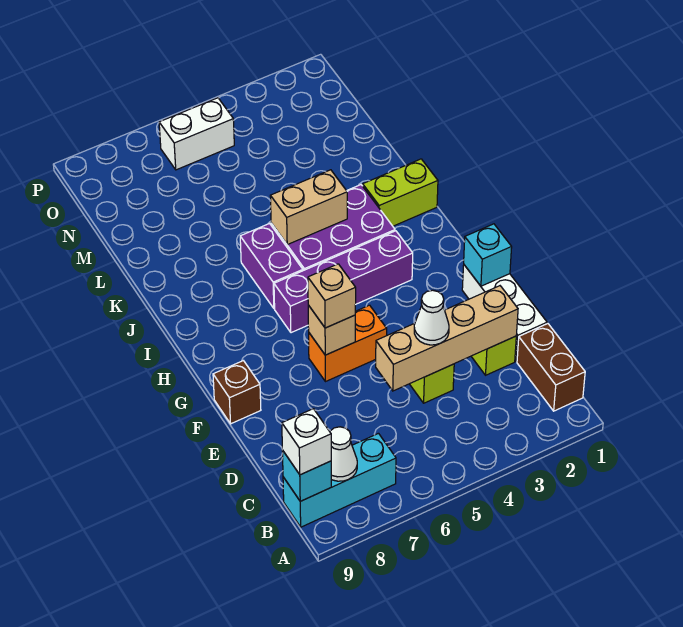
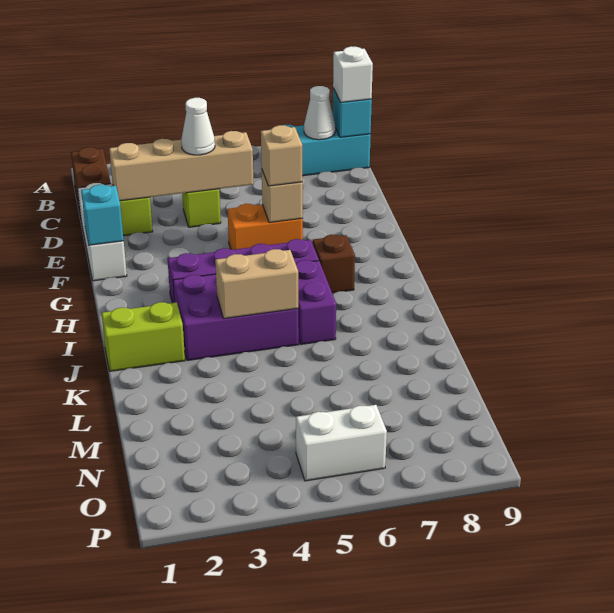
brown brick F9 level 1 -> brown brick H7 level 1

